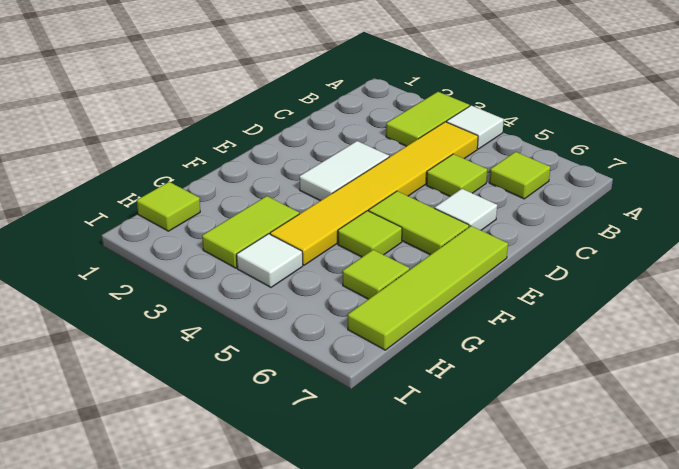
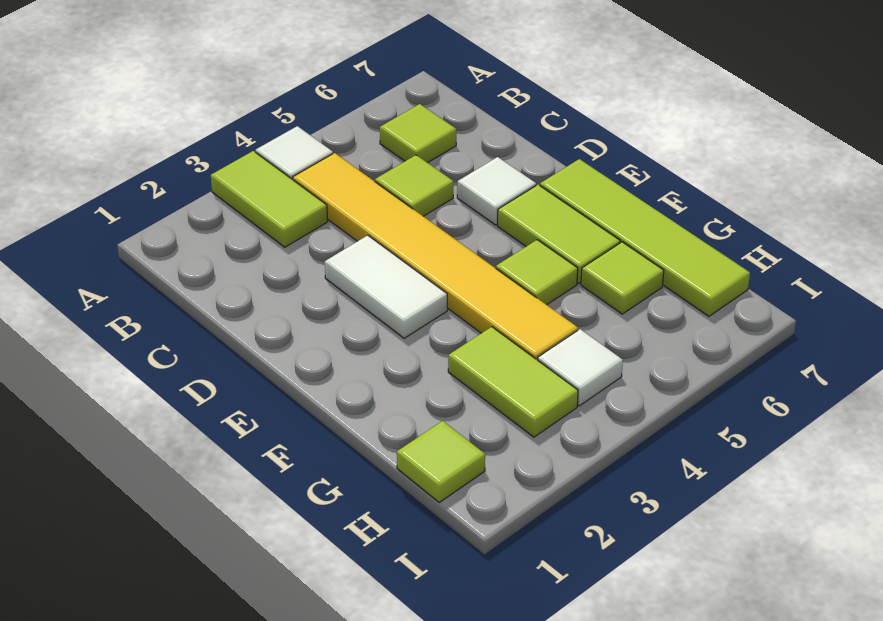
lime tile E5:E6 level 1 -> lime tile E6:F6 level 1

